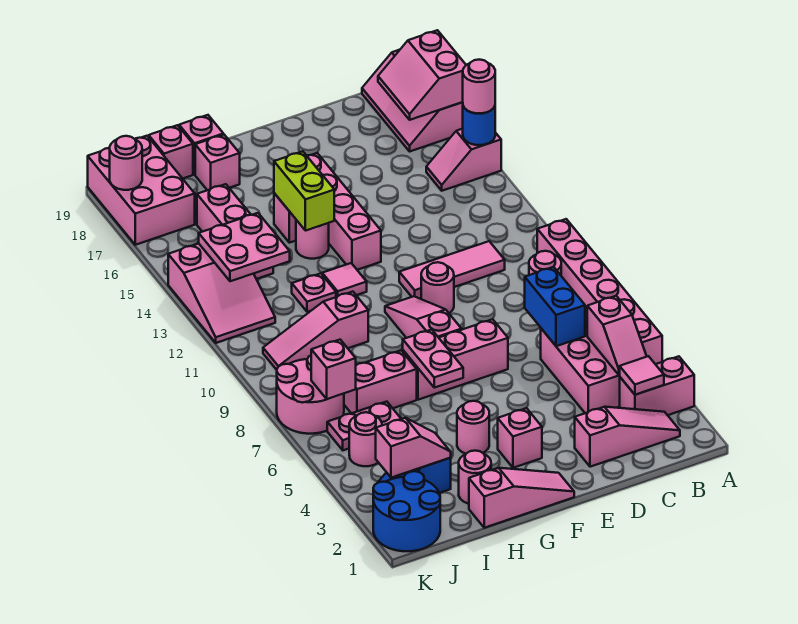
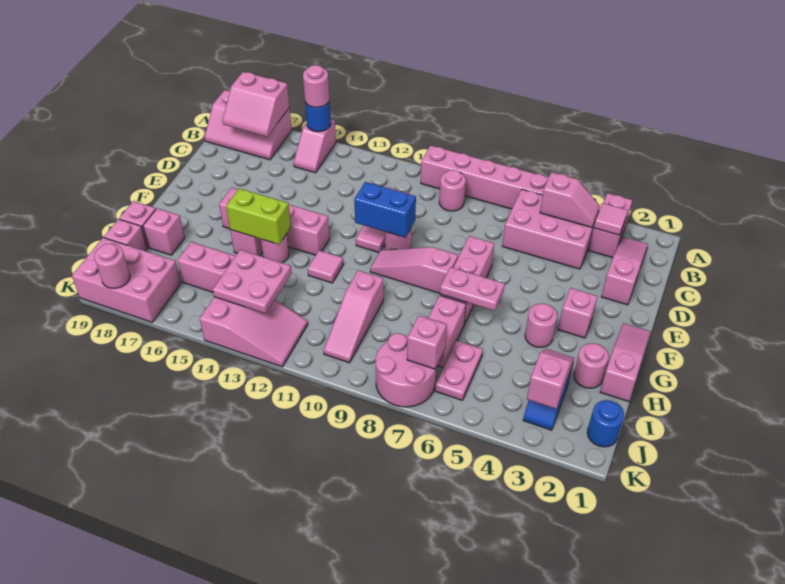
blue brick C6:C7 level 2 -> blue brick E10:E11 level 2
pink plate H12 level 1 -> none
blue round brick J1:K2 level 1 -> blue round brick J1 level 1
pink round brick J5 level 1 -> none

